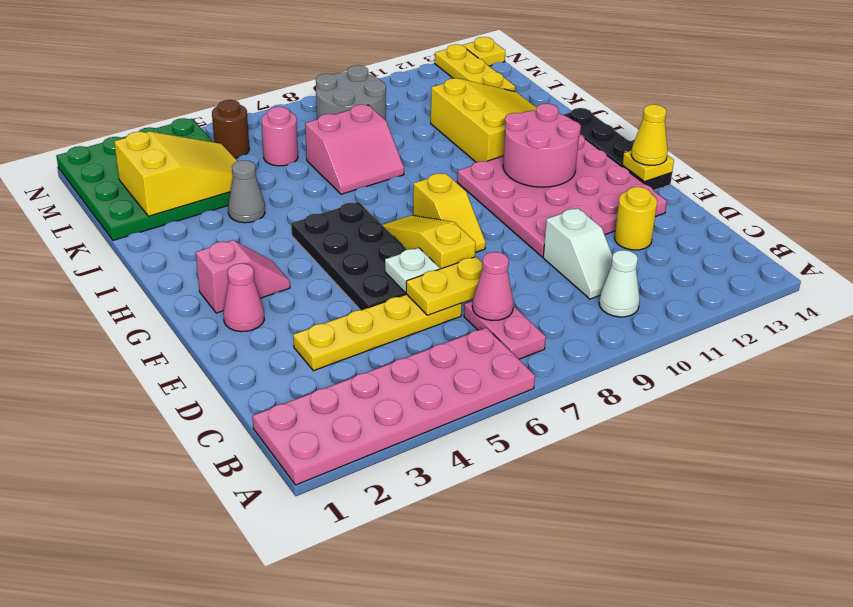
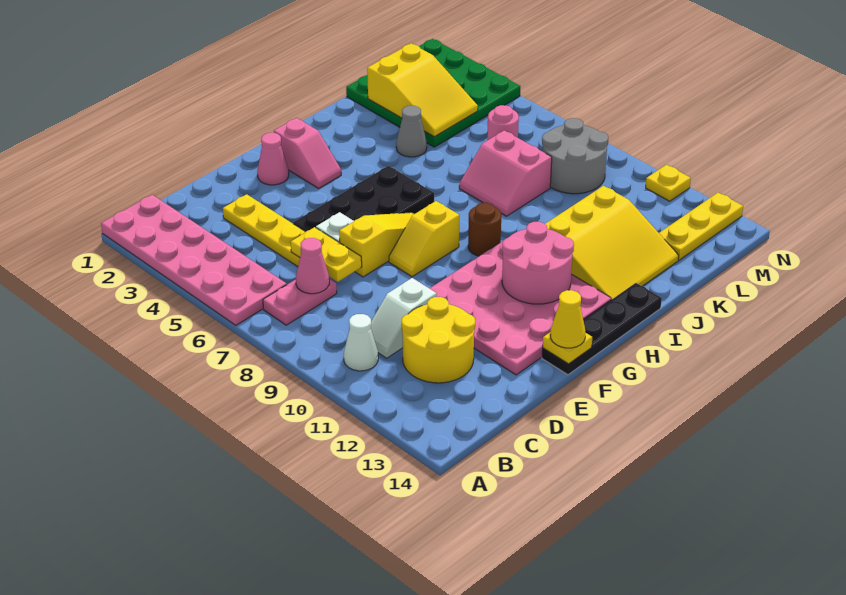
yellow round brick D12 level 1 -> yellow round brick C11:D12 level 1
brown round brick M5 level 1 -> brown round brick H9 level 1
yellow plate N14 level 1 -> yellow plate N11 level 1

